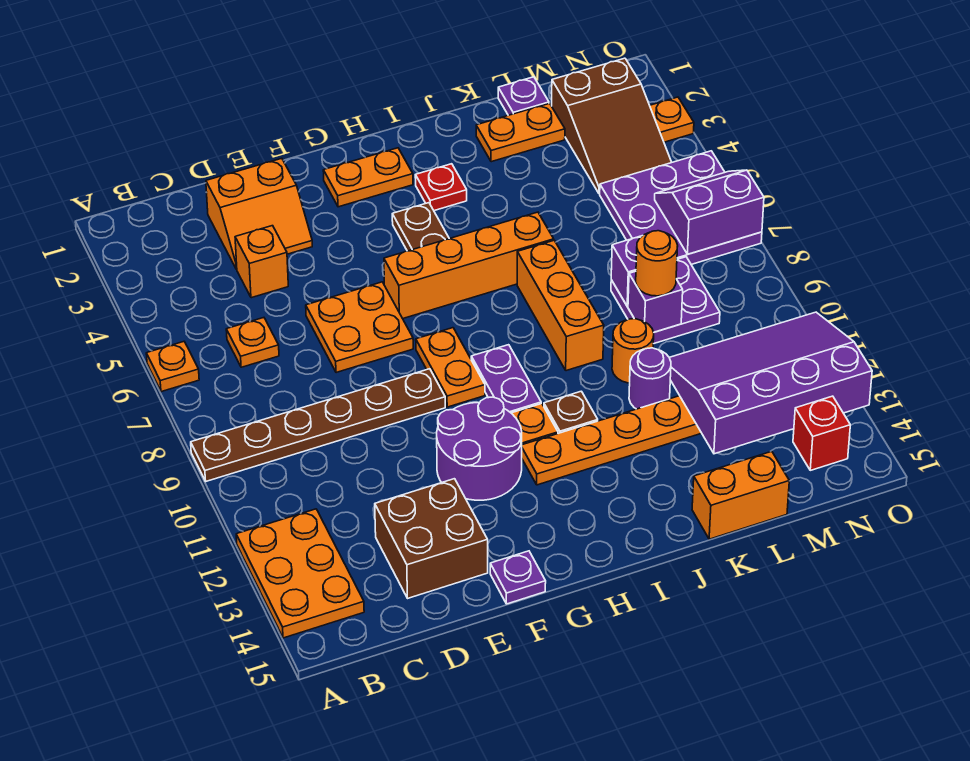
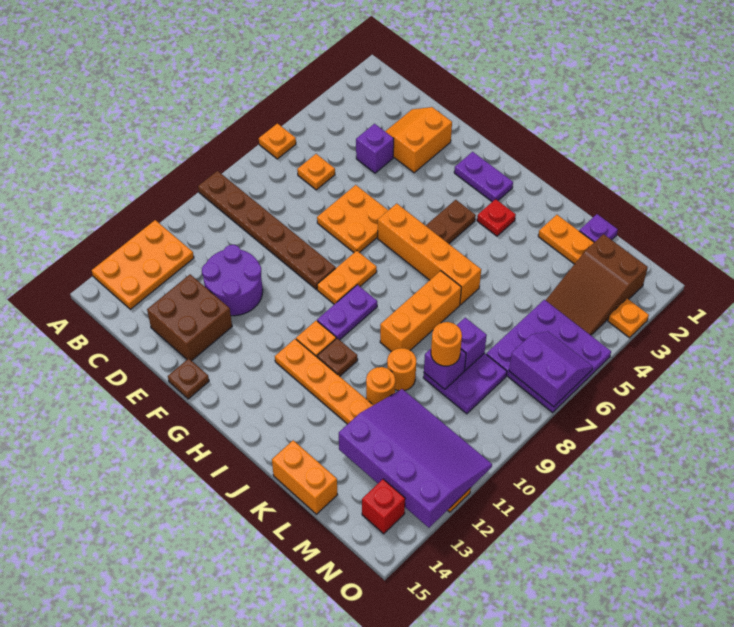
orange slope D2:E3 level 1 top 2 -> orange slope D2:E3 level 1 top E
orange brick D4 level 1 -> purple brick D4 level 1
purple round brick F11:G12 level 1 -> purple round brick D11:E12 level 1
purple plate F15 level 1 -> brown plate F15 level 1
orange plate G2:H2 level 1 -> purple plate G2:H2 level 1
purple round brick K11 level 1 -> orange round brick K11 level 1

